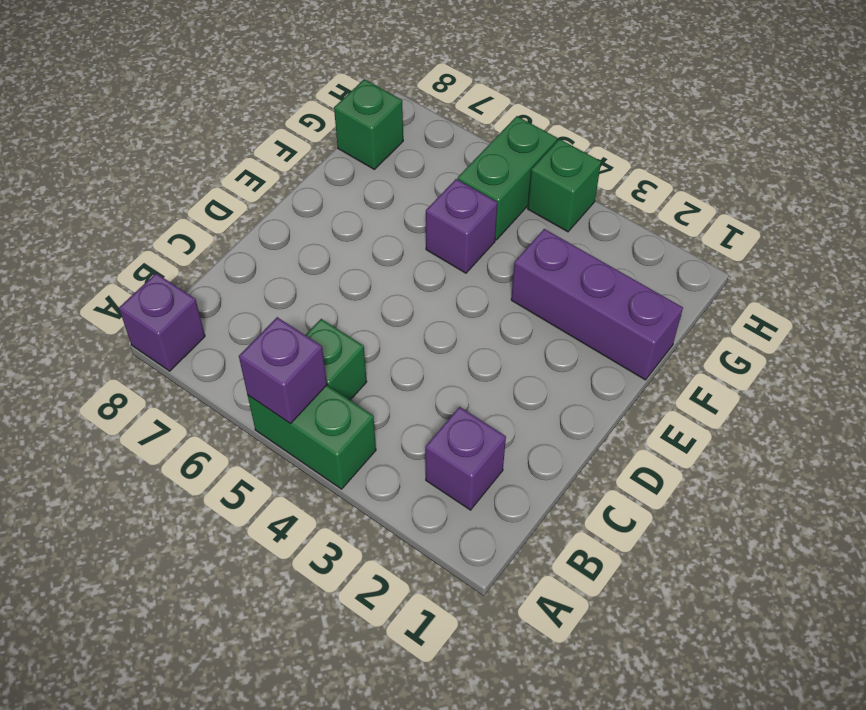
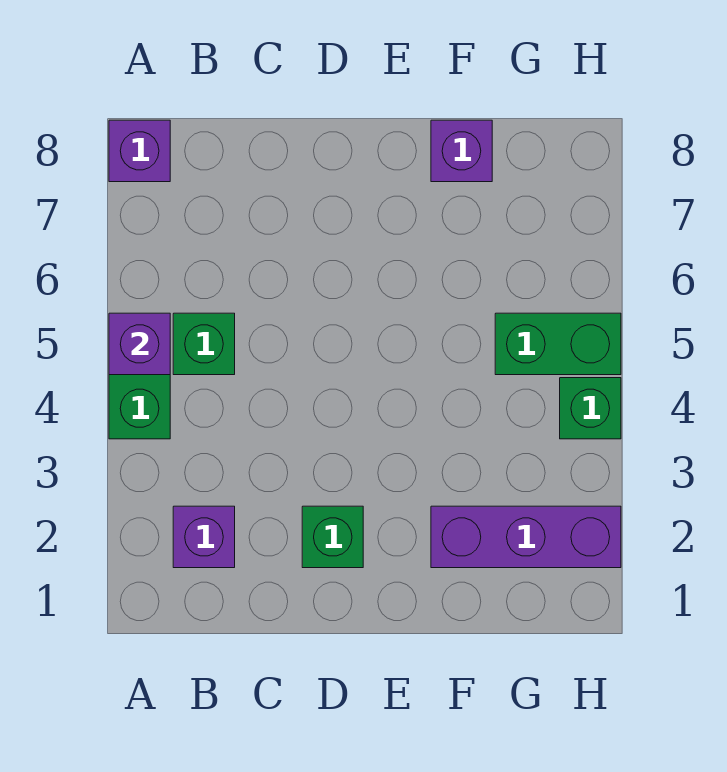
purple brick F1:F3 level 1 -> purple brick F2:H2 level 1
purple brick F5 level 1 -> purple brick F8 level 1
green brick G8 level 1 -> green brick D2 level 1

